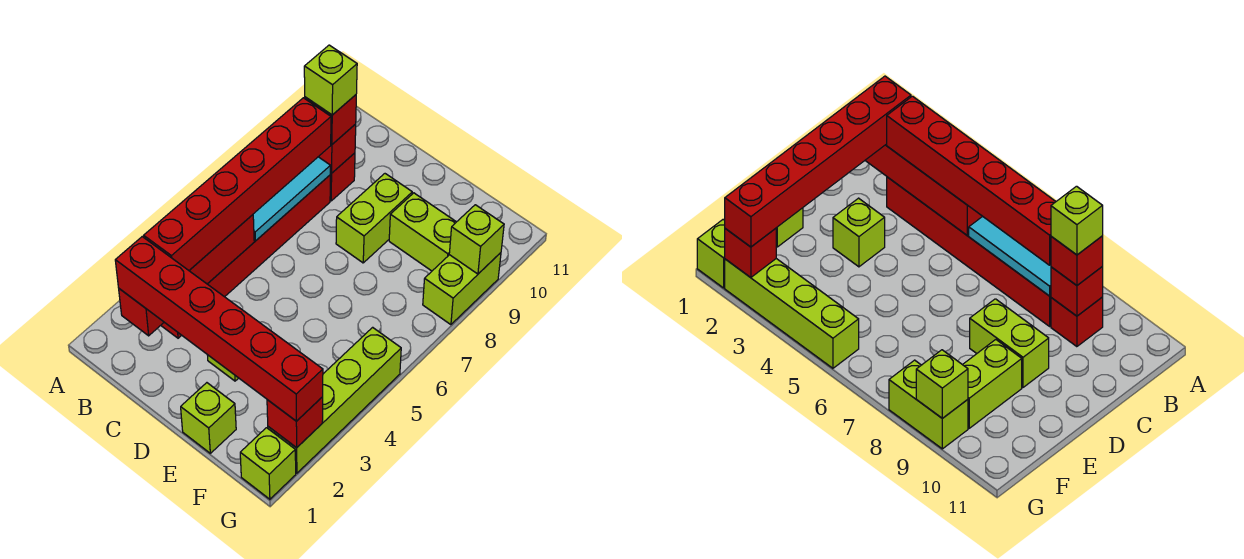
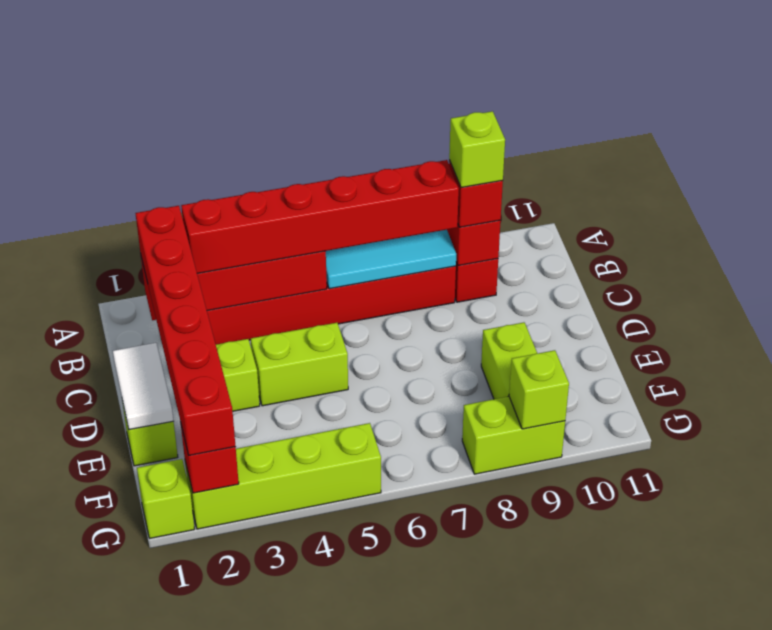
none -> white tile D1:E1 level 2
lime brick D8:D9 level 1 -> lime brick D4:D5 level 1

